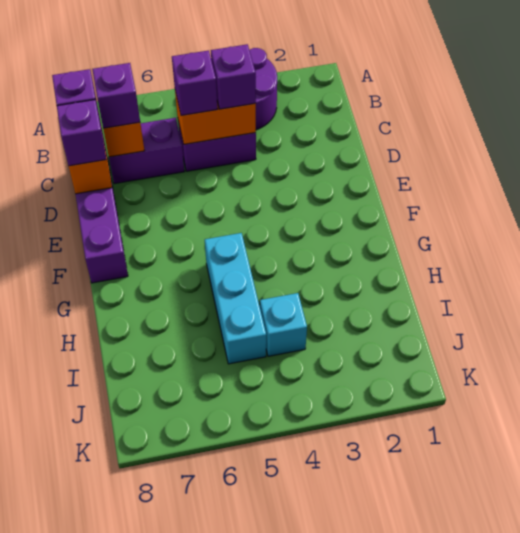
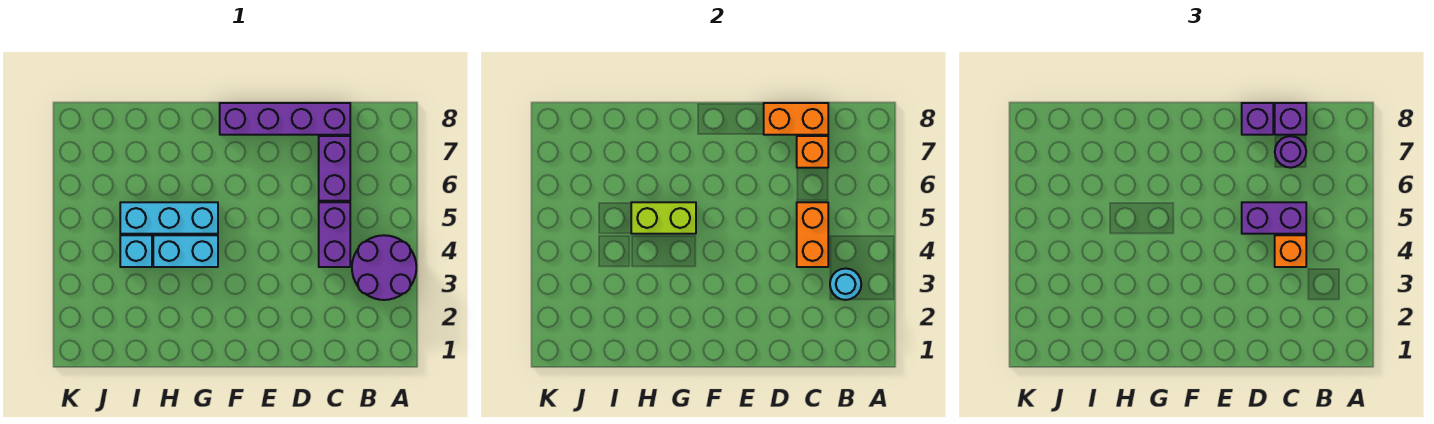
none -> cyan round brick B3 level 2
purple brick C4 level 3 -> orange brick C4 level 3
purple brick C5 level 3 -> purple brick C5:D5 level 3
purple brick C7 level 3 -> purple round brick C7 level 3
none -> cyan brick G4:H4 level 1
none -> lime brick G5:H5 level 2

